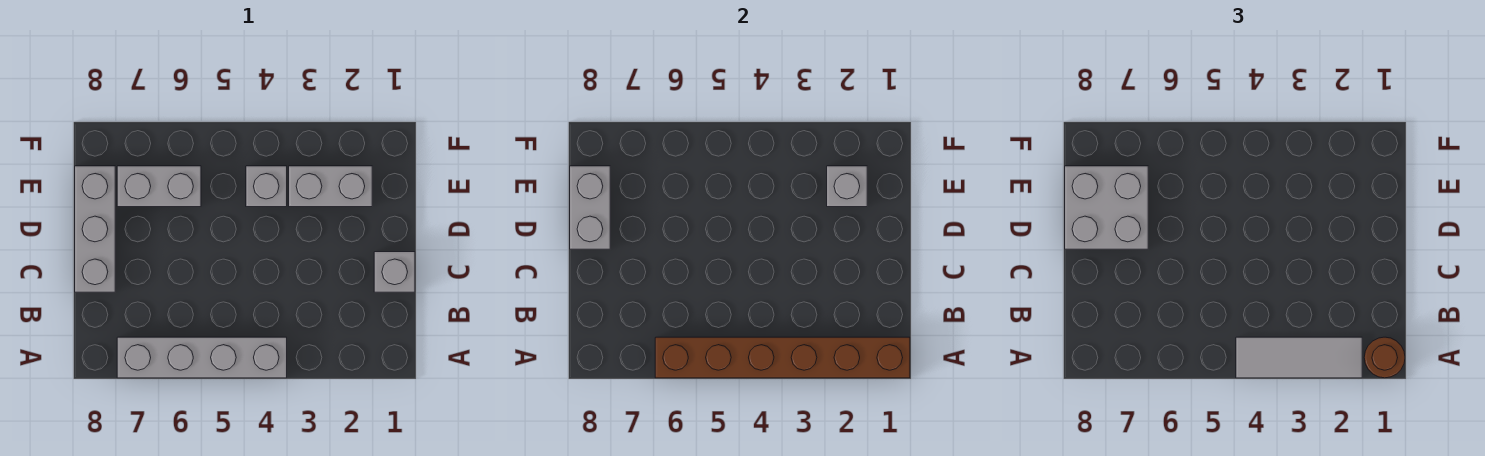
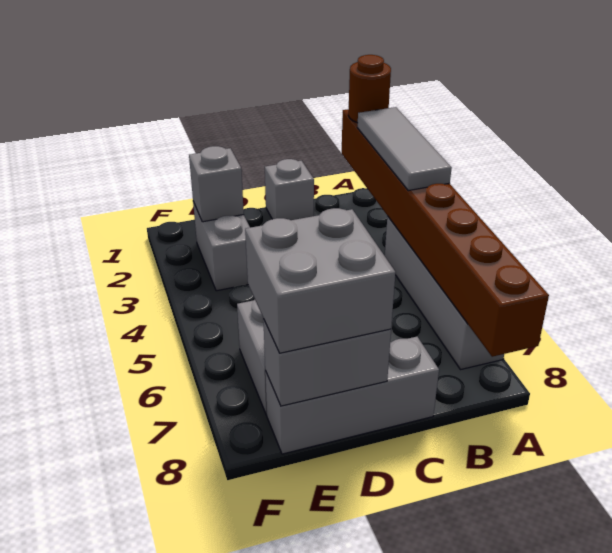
brown brick A1:A6 level 2 -> brown brick A1:A8 level 2
grey brick E4 level 1 -> none

